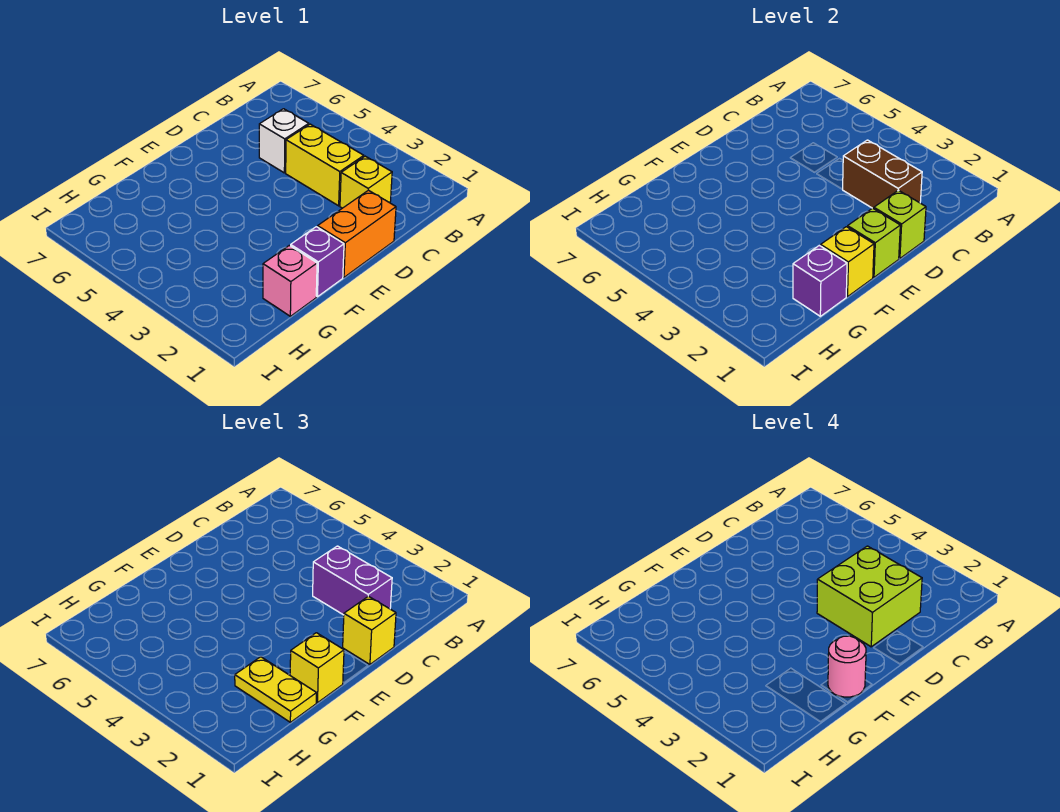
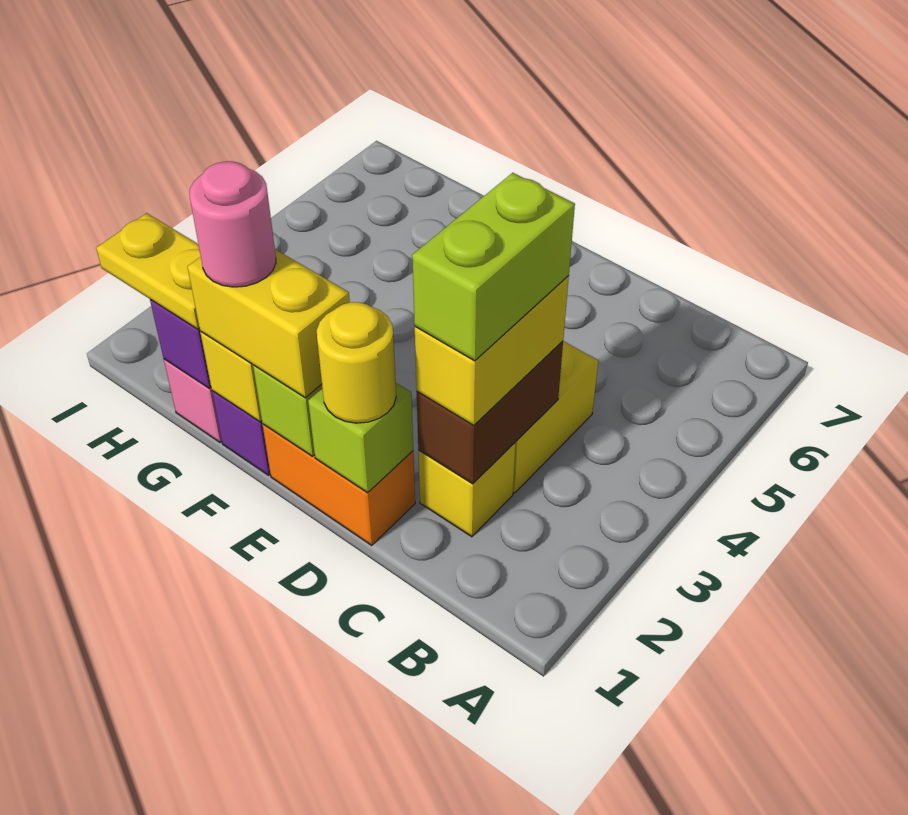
purple brick C2:C3 level 3 -> yellow brick C2:C3 level 3
lime brick C2:D3 level 4 -> lime brick C2:C3 level 4
white brick C5 level 1 -> none
yellow brick D1 level 3 -> yellow round brick D1 level 3
yellow brick F1 level 3 -> yellow brick E1:F1 level 3
yellow plate G1:G2 level 3 -> yellow plate G1:H1 level 3

